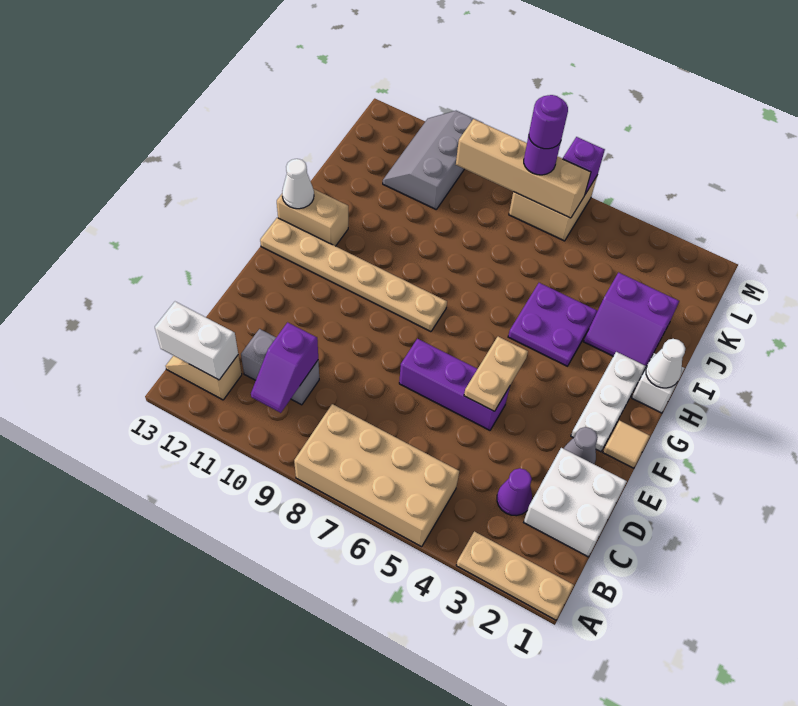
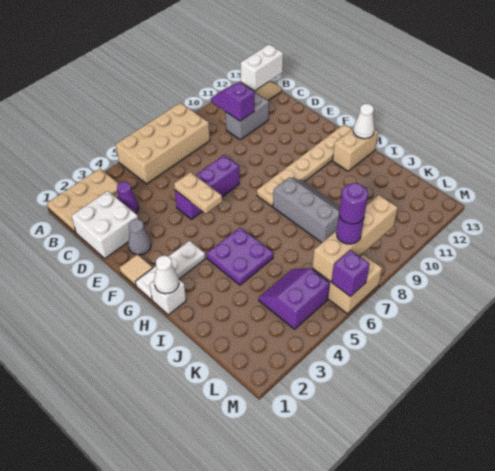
tan plate A1:A3 level 1 -> tan plate A1:B3 level 1
white plate F2:H2 level 1 -> white plate G1:G3 level 1
purple slope I2:J3 level 1 top J -> purple slope K4:L5 level 1 top L
grey slope K10:M11 level 1 top 10 -> grey slope H8:J9 level 1 top 8

